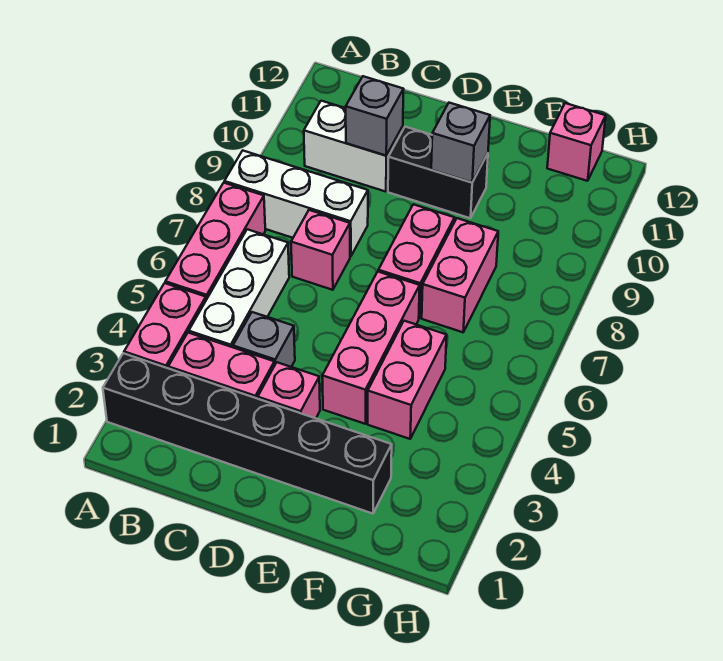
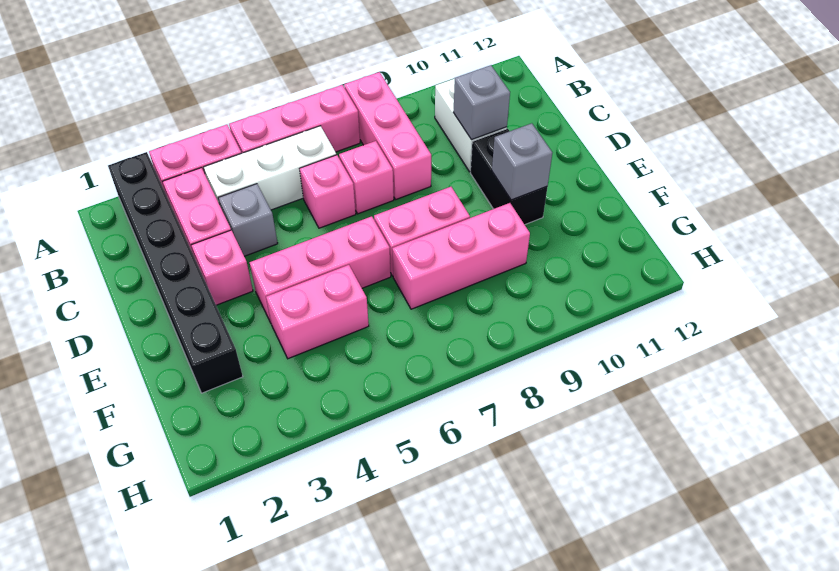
white brick A8:C8 level 1 -> pink brick A8:C8 level 1
pink brick F7:F8 level 1 -> pink brick F7:F9 level 1
pink brick G12 level 1 -> pink brick C6 level 1

